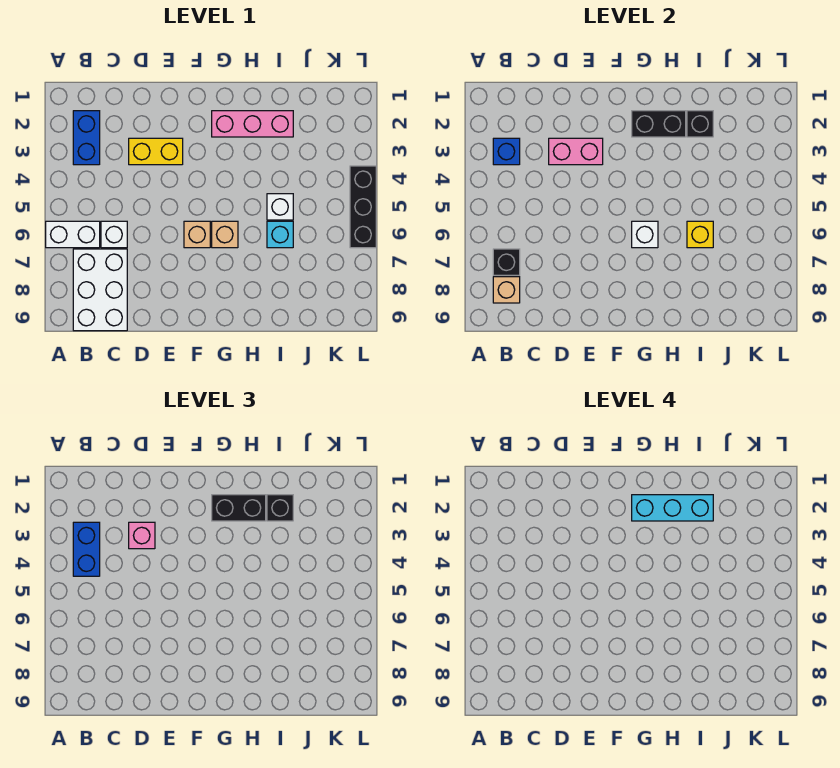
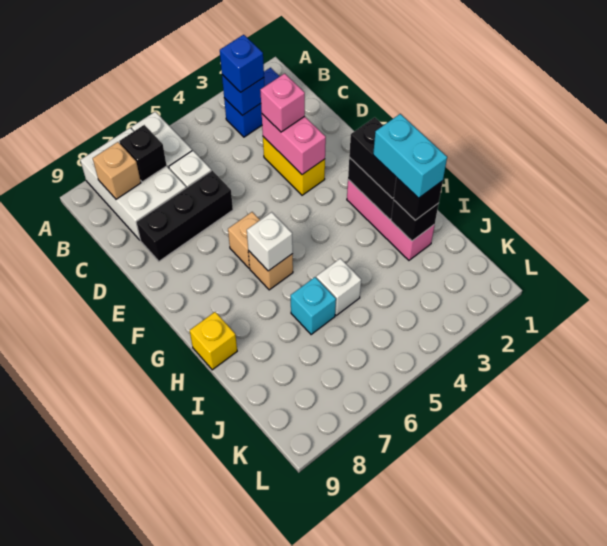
blue brick B3:B4 level 3 -> blue brick B3 level 3
white brick B7:C9 level 1 -> white brick A7:C8 level 1
cyan brick G2:I2 level 4 -> cyan brick H2:I2 level 4
yellow brick I6 level 2 -> yellow brick H9 level 1
black brick L4:L6 level 1 -> black brick D6:D8 level 1

